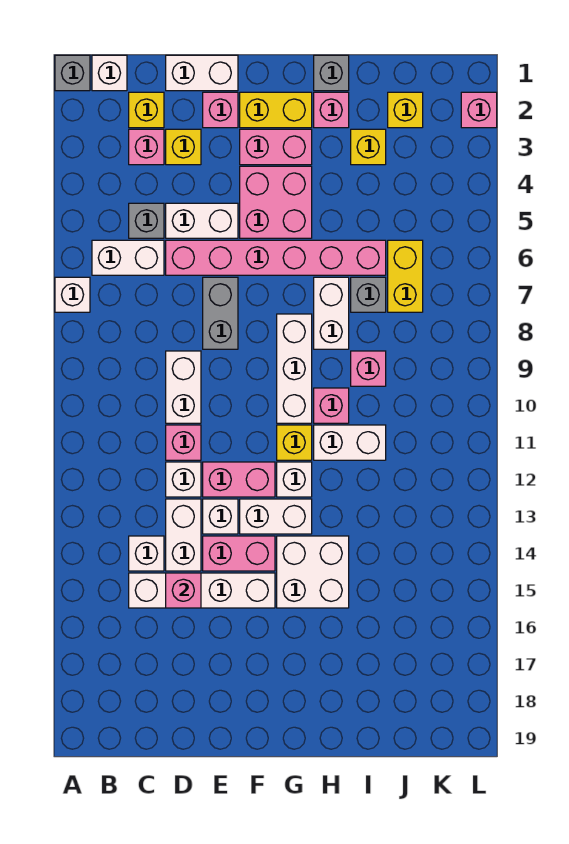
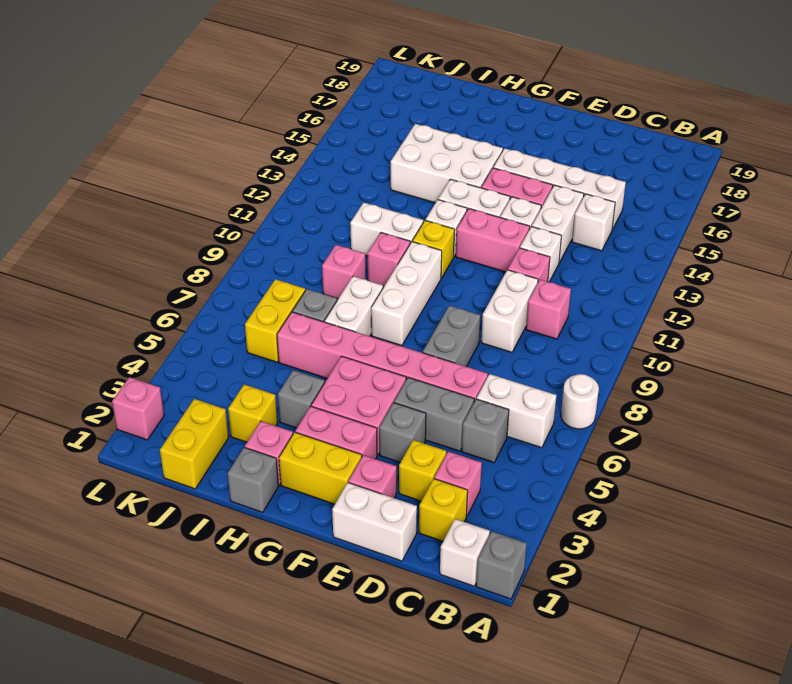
white brick A7 level 1 -> white round brick A7 level 1
white brick D5:E5 level 1 -> grey brick D5:E5 level 1
pink brick D15 level 2 -> pink brick C10 level 1
none -> grey brick E4 level 1
white brick G14:H15 level 1 -> white brick G14:I15 level 1
none -> grey brick H4 level 1
yellow brick J2 level 1 -> yellow brick J1:J2 level 1

